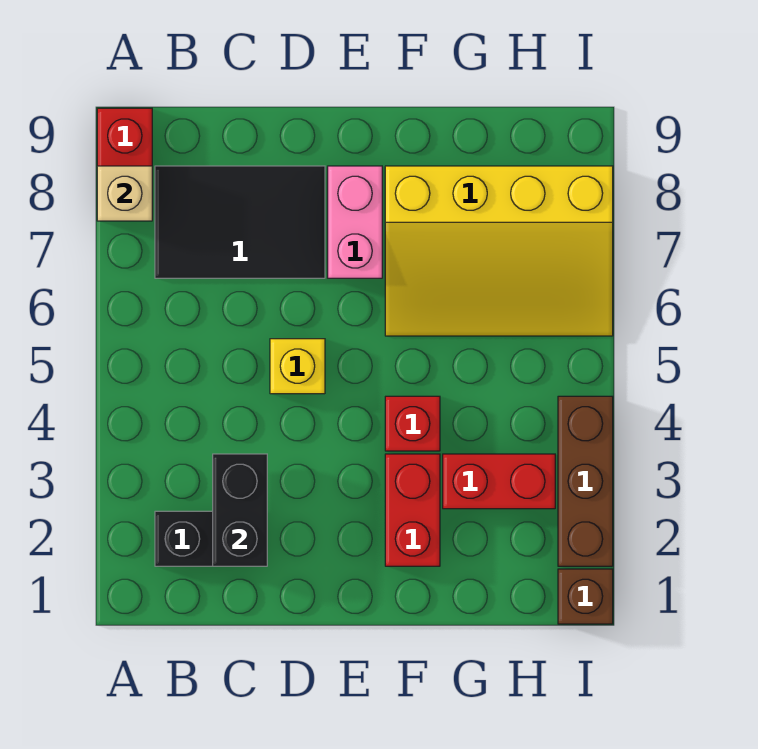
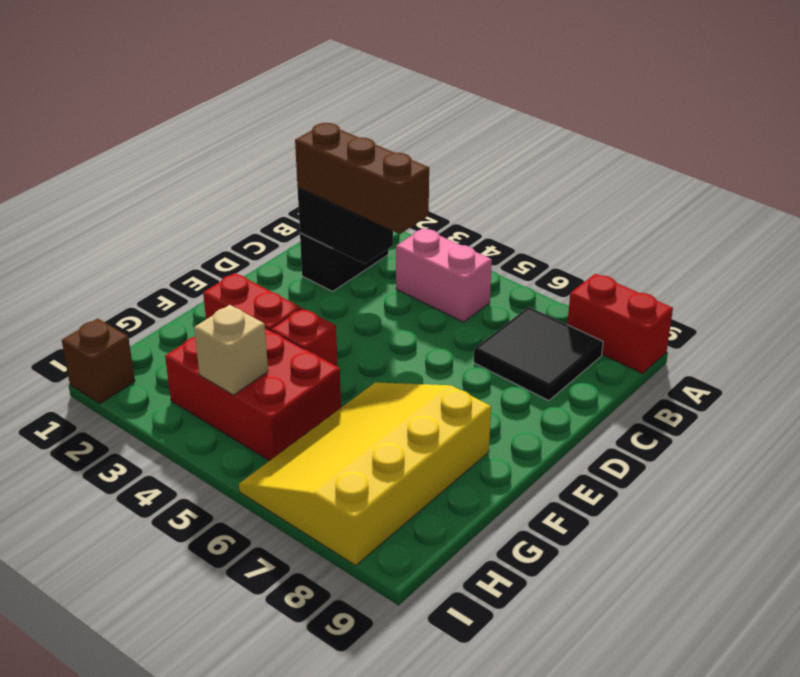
tan brick A8 level 2 -> tan brick H4 level 2
black tile B7:D8 level 1 -> black tile B7:C8 level 1
yellow brick D5 level 1 -> none
pink brick E7:E8 level 1 -> pink brick B4:B5 level 1
red brick G3:H3 level 1 -> red brick G3:H5 level 1
brown brick I2:I4 level 1 -> brown brick C2:C4 level 3

